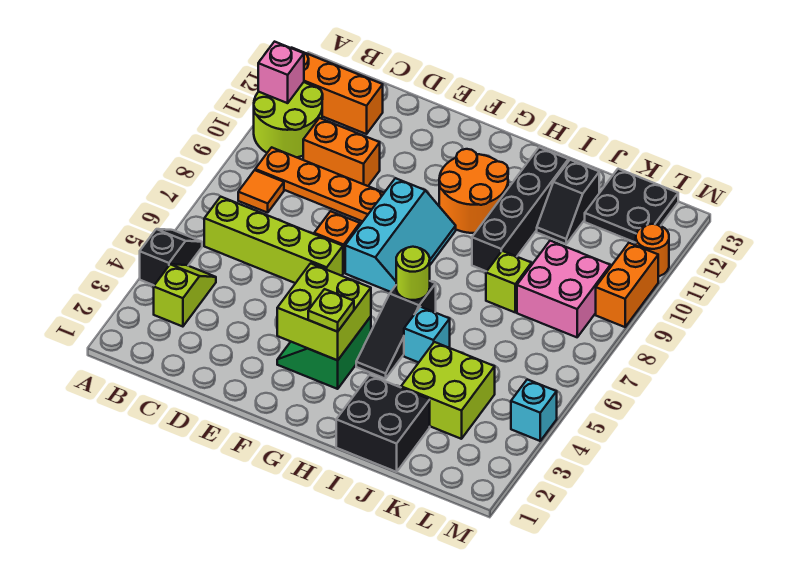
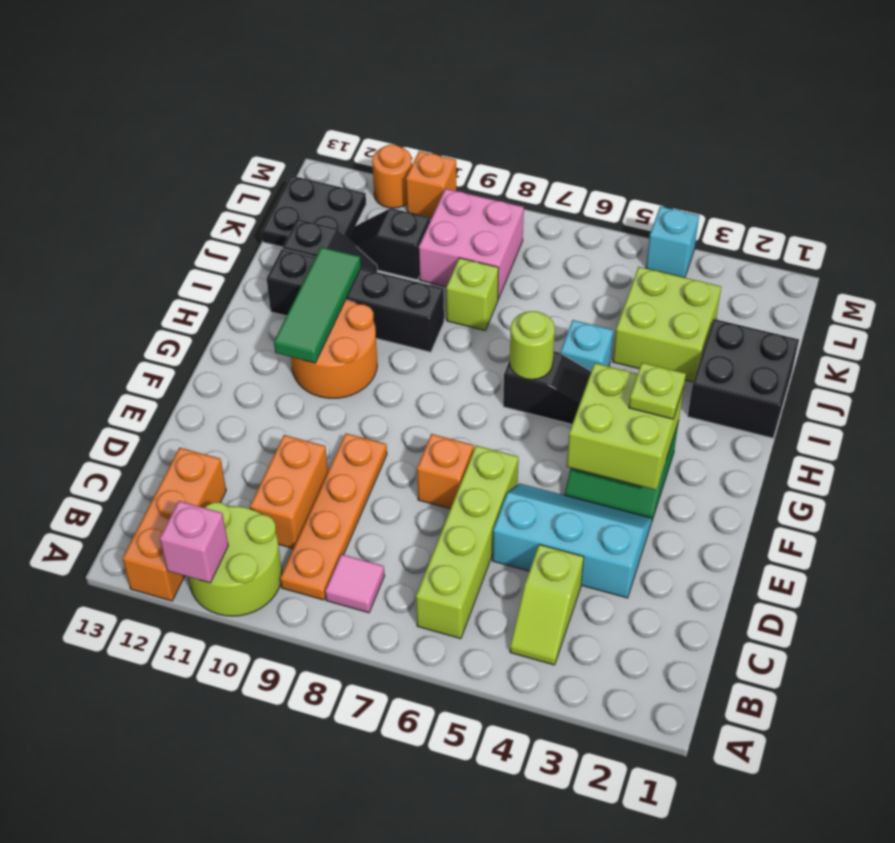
black slope A4:A5 level 1 top 4 -> black slope K10:K11 level 1 top 10
lime slope B3:B4 level 1 top 3 -> lime slope B4:C4 level 1 top C
orange tile B8 level 1 -> pink tile B8 level 1
cyan slope F7:G9 level 1 top F -> cyan slope D3:E5 level 1 top D
none -> green tile G11:I11 level 2
orange brick M9:M10 level 1 -> orange brick M10 level 1

